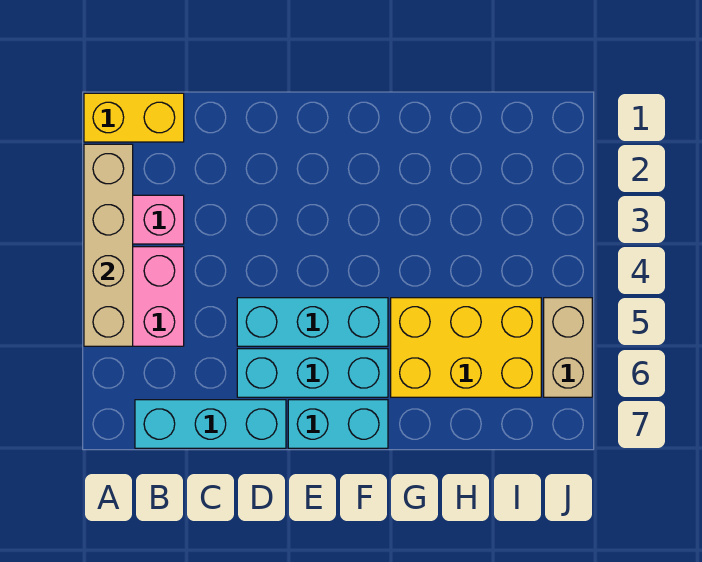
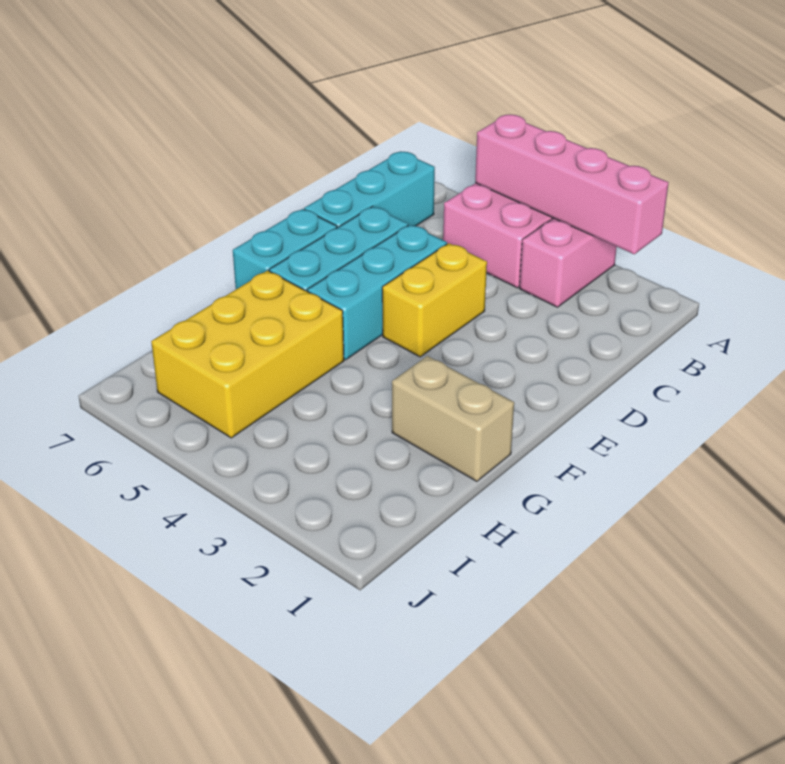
yellow brick A1:B1 level 1 -> yellow brick D4:E4 level 1
tan brick A2:A5 level 2 -> pink brick A2:A5 level 2
tan brick J5:J6 level 1 -> tan brick G1:G2 level 1

